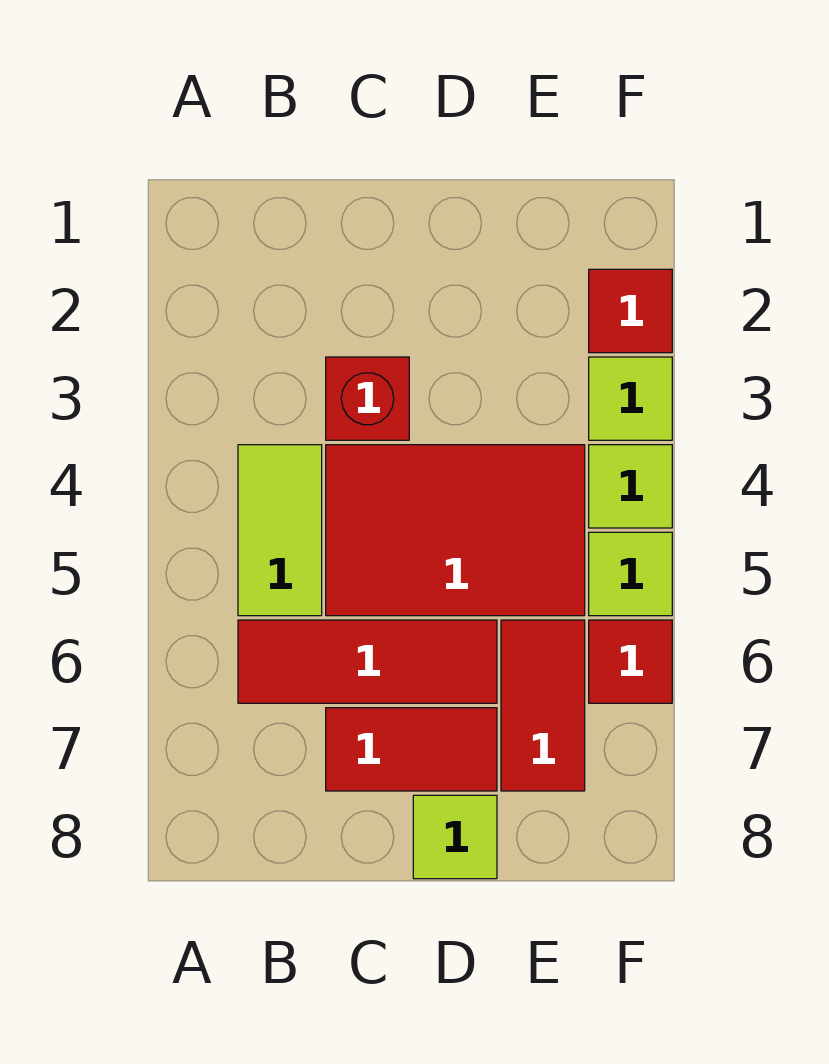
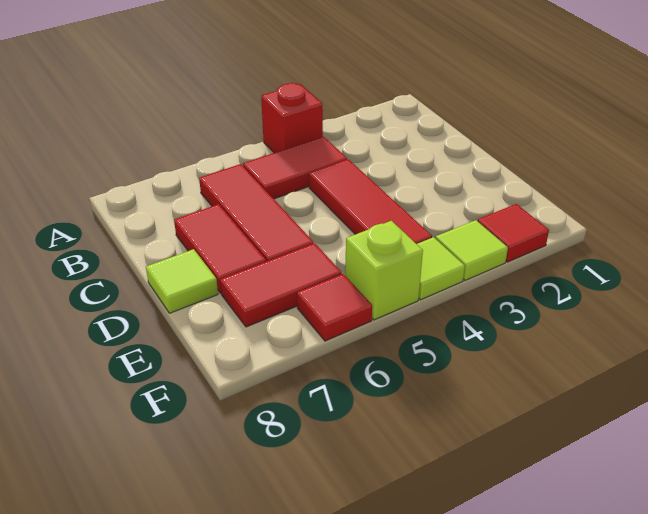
lime tile B4:B5 level 1 -> red tile B4:B5 level 1
red brick C3 level 1 -> red brick A4 level 1
red tile C4:E5 level 1 -> red tile C4:E4 level 1
lime tile F5 level 1 -> lime brick F5 level 1

